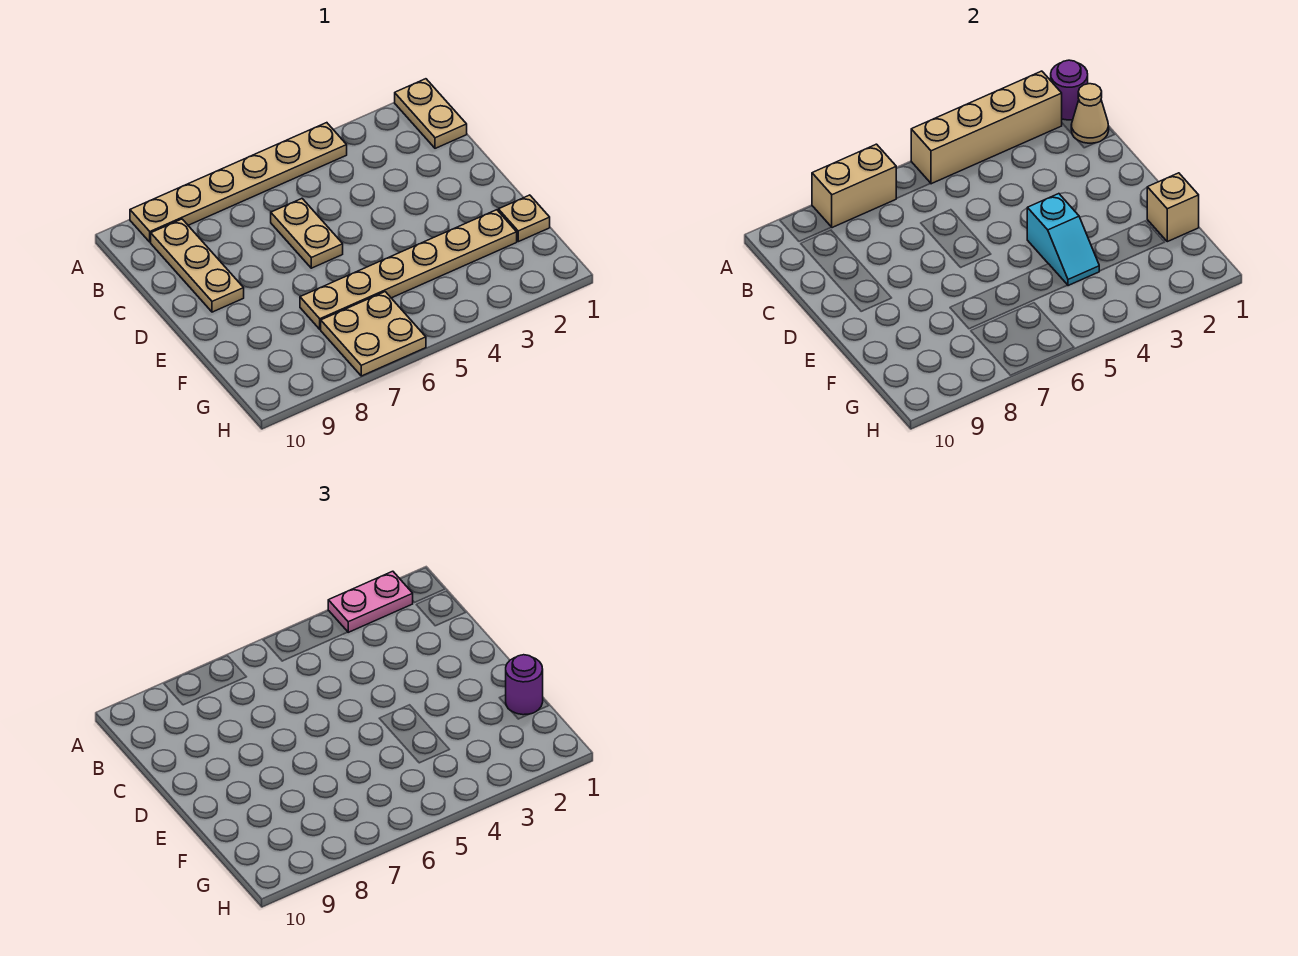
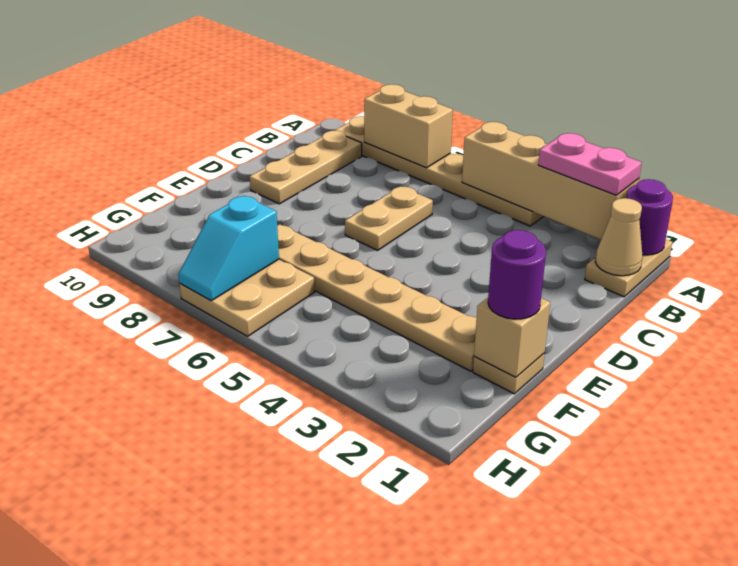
cyan slope E4:F4 level 2 top E -> cyan slope G7:H7 level 2 top G

